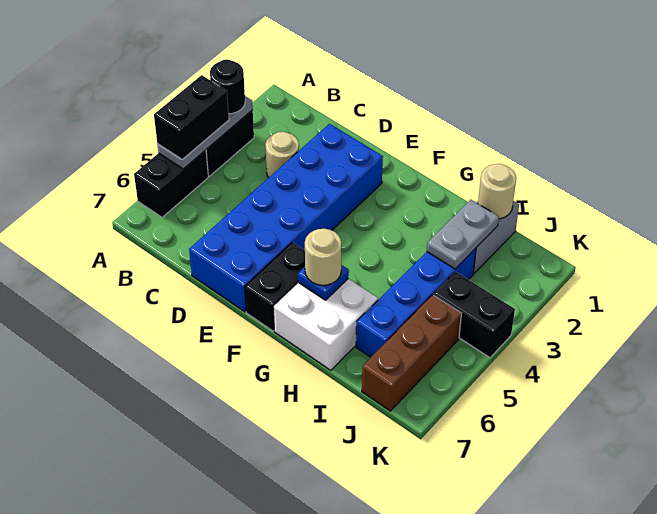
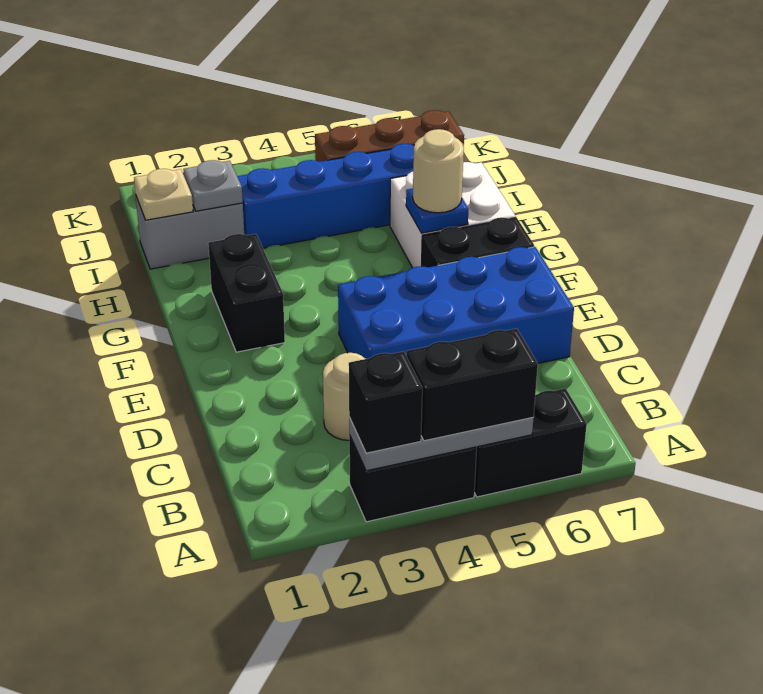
black round brick A3 level 3 -> black brick A3 level 3
blue brick D2:E7 level 1 -> blue brick D4:E7 level 1
tan round brick I1 level 2 -> tan plate I1 level 2
grey plate I2:I3 level 2 -> grey plate I2 level 2
black brick J4:K4 level 1 -> black brick F2:G2 level 1

